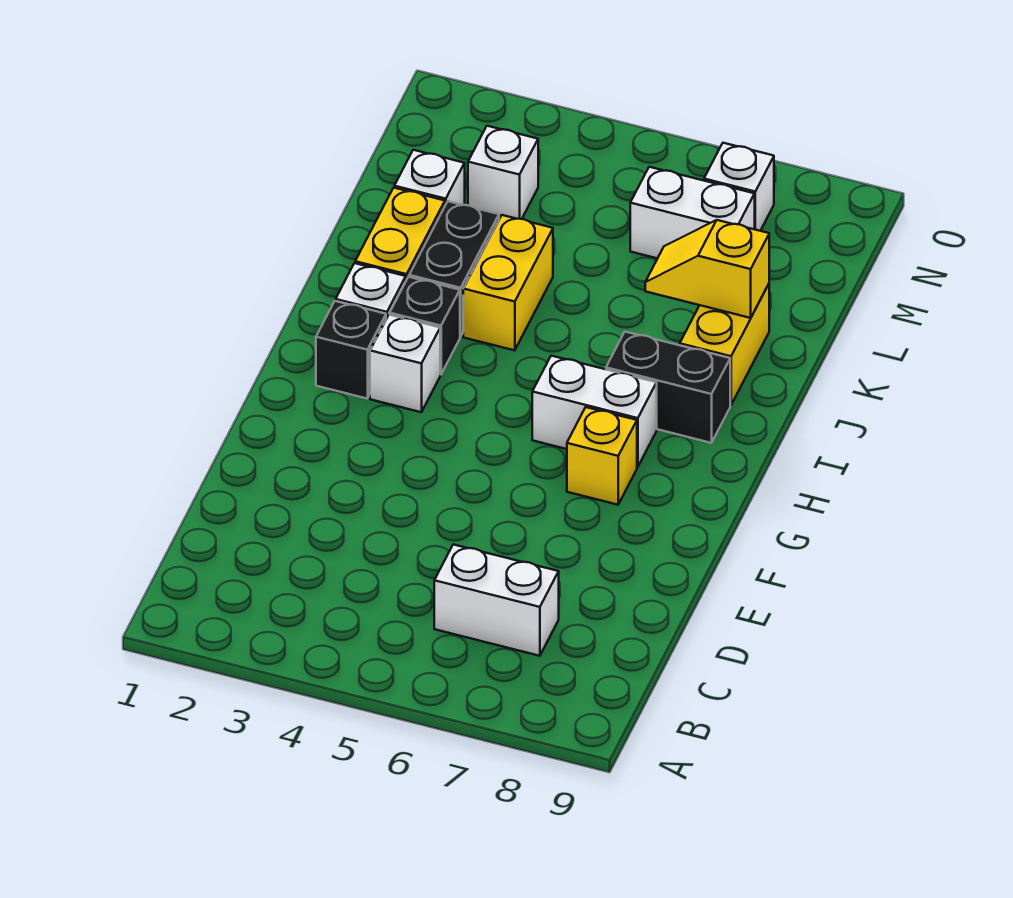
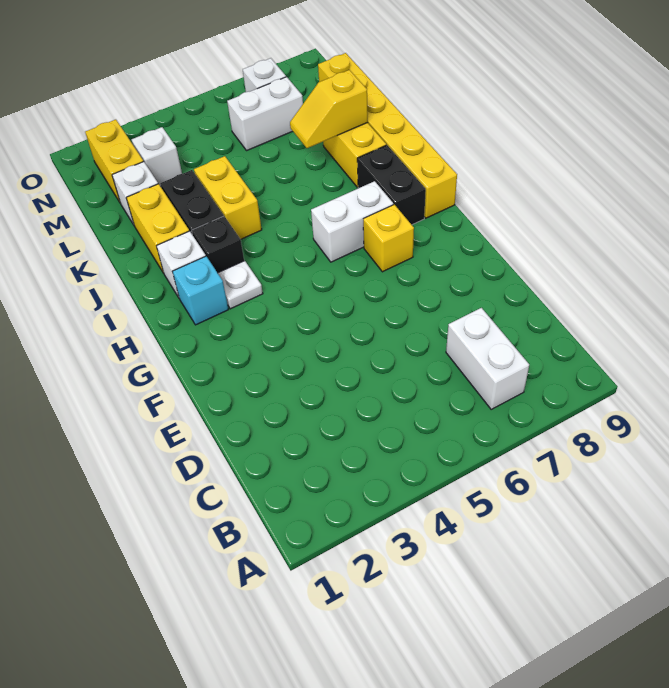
white brick C6:C7 level 1 -> white brick B7:C7 level 1
black brick H2 level 1 -> cyan brick H2 level 1
white brick H3 level 1 -> white plate H3 level 1
none -> yellow brick H9:M9 level 1
black brick I7:I8 level 1 -> black brick H8:I8 level 1
none -> yellow brick M2:N2 level 1

